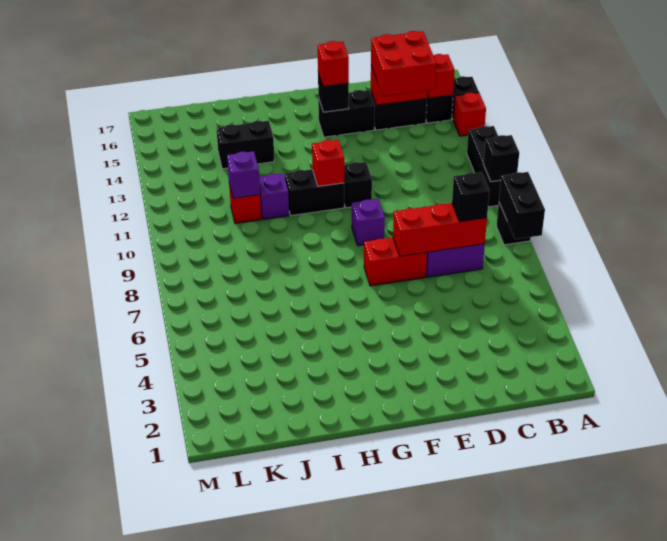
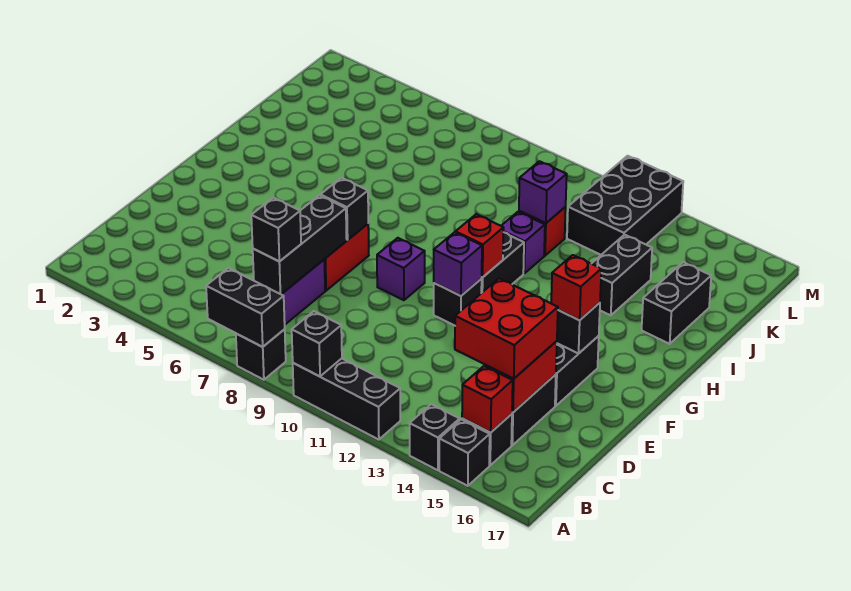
red brick A14 level 1 -> black brick A14 level 1
red brick C7:E7 level 2 -> black brick C7:E7 level 2
none -> black brick F7 level 2
none -> purple brick F11 level 2
none -> black brick I16:J16 level 1
none -> black brick K12:M13 level 1

